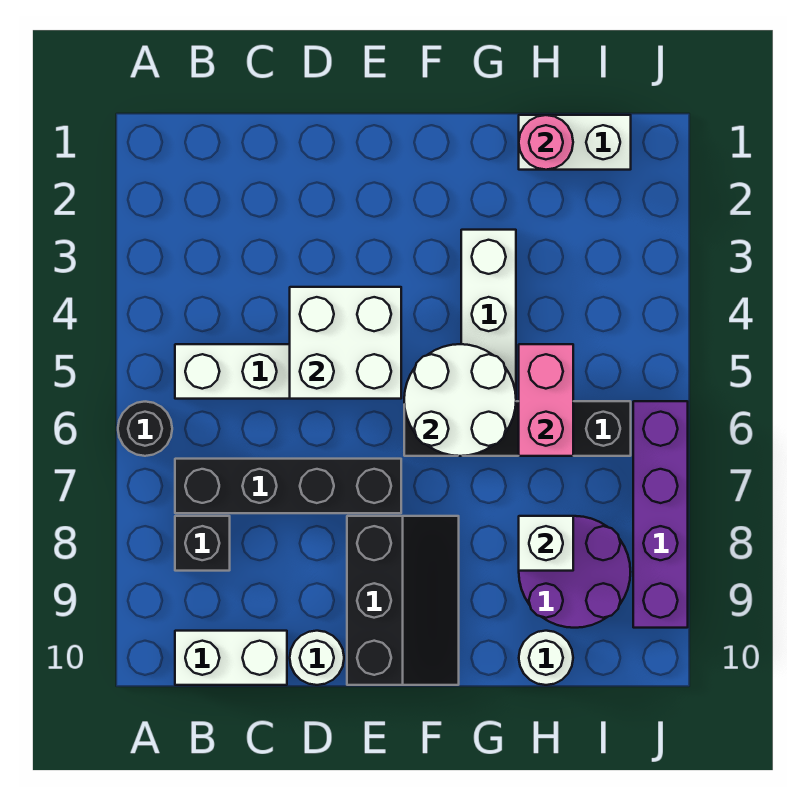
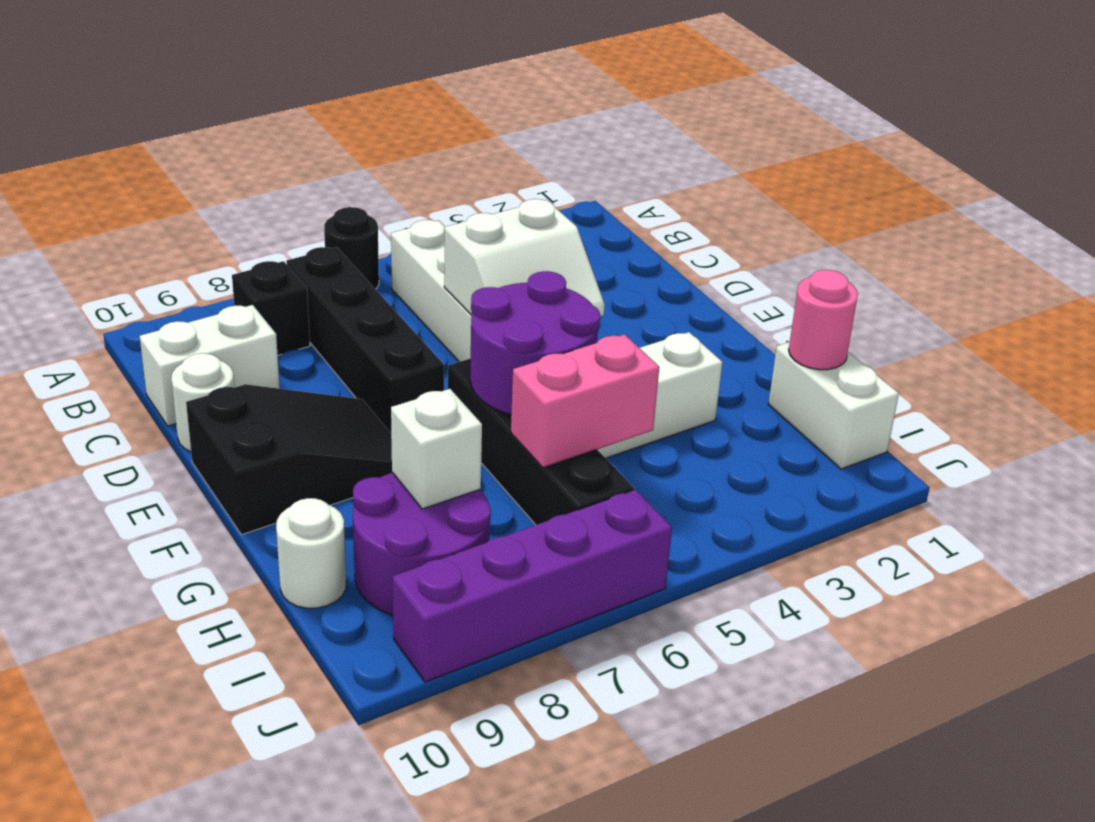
white brick B10:C10 level 1 -> white brick C9:C10 level 1
white brick D4:E5 level 2 -> white slope D4:E5 level 2 top D
black slope E8:F10 level 1 top E -> black slope E8:F10 level 1 top 10
white round brick F5:G6 level 2 -> purple round brick F5:G6 level 2

